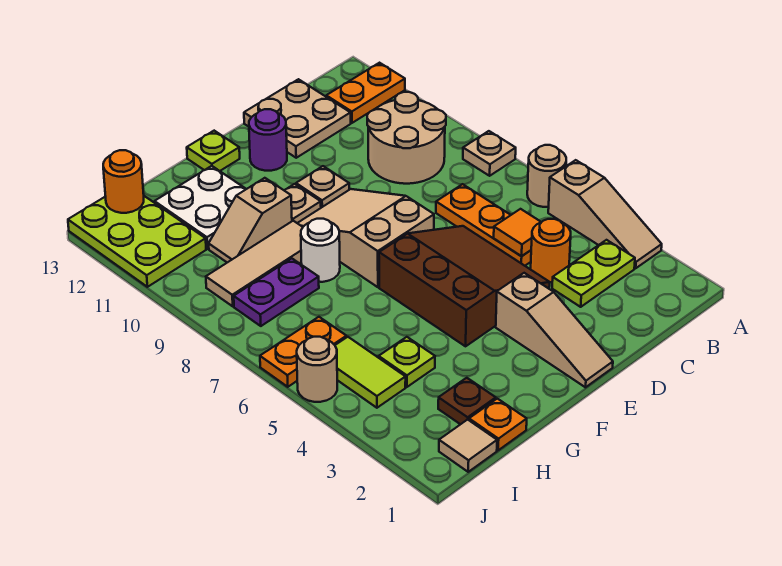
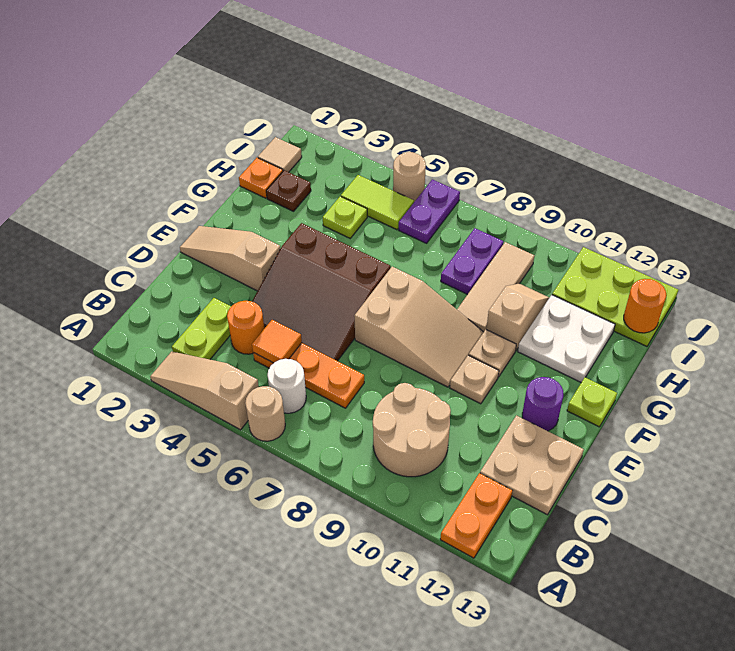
tan plate A8 level 1 -> none
white round brick G8 level 1 -> white round brick B6 level 1
orange plate I6:J6 level 1 -> purple plate I6:J6 level 1

